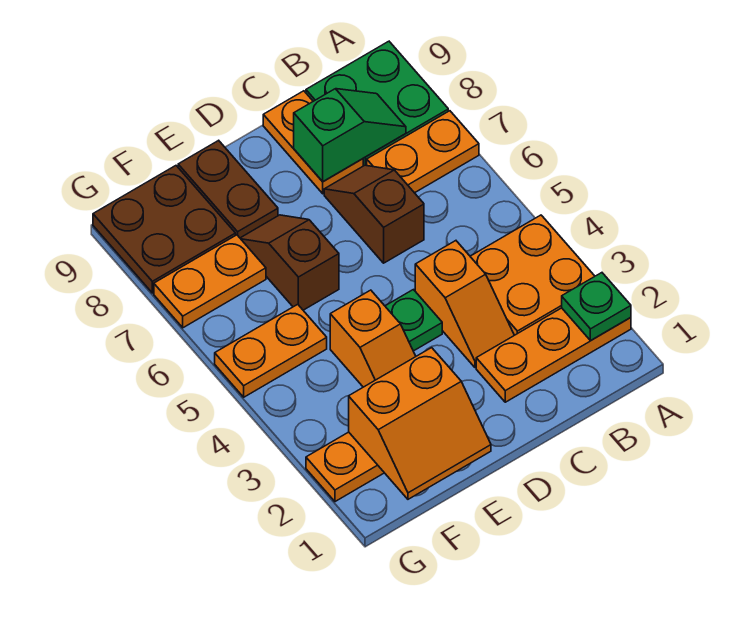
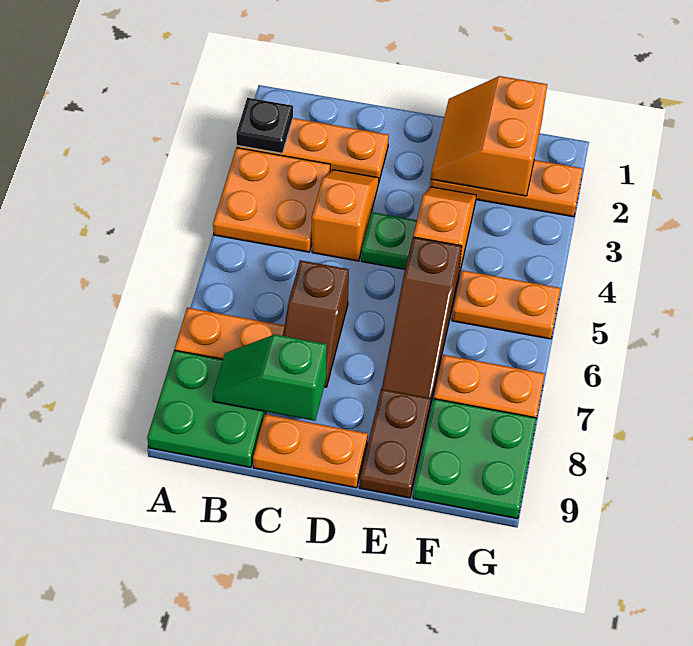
green plate A2 level 2 -> black plate A2 level 2
orange plate C8:C9 level 1 -> orange plate C9:D9 level 1
orange slope E1:F2 level 2 top 2 -> orange slope E1:F2 level 2 top F
brown slope E6:E7 level 1 top 6 -> brown slope E5:E7 level 1 top 5
brown plate F8:G9 level 1 -> green plate F8:G9 level 1

